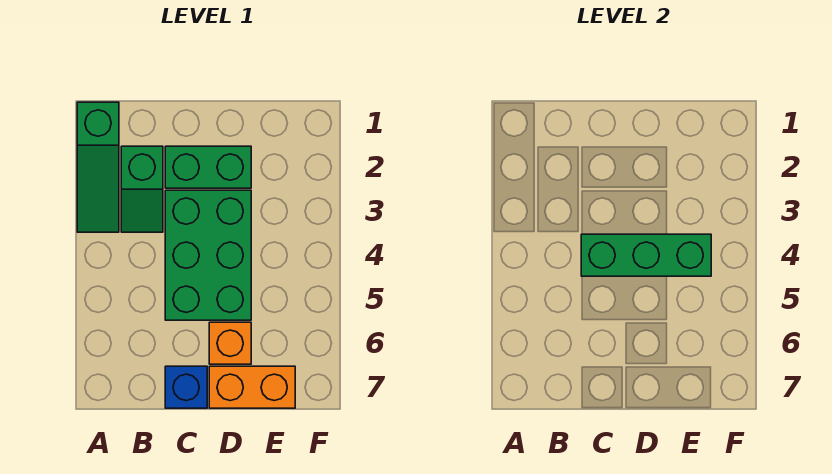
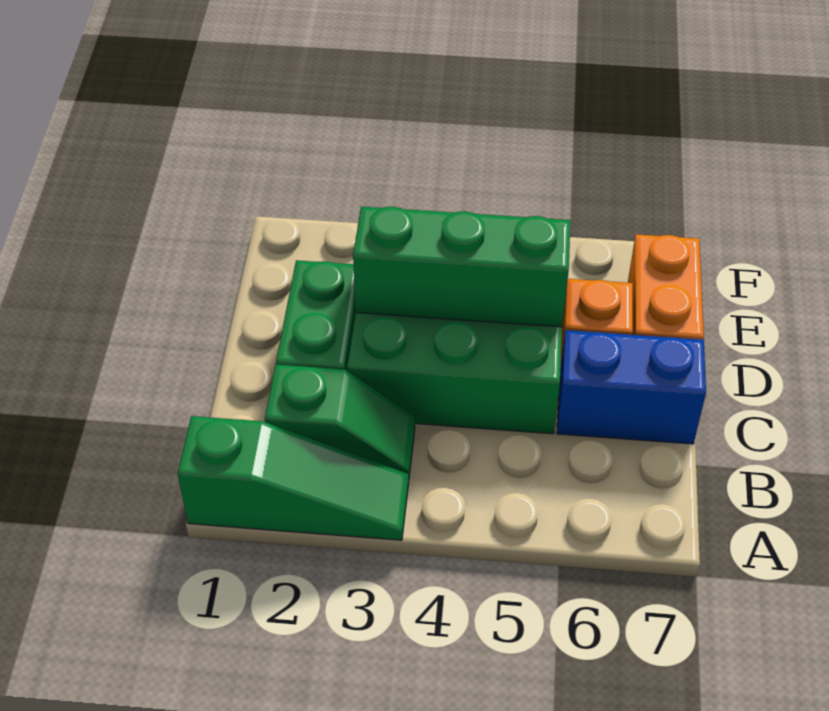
green brick C4:E4 level 2 -> green brick D3:D5 level 2
blue brick C7 level 1 -> blue brick C6:C7 level 1

